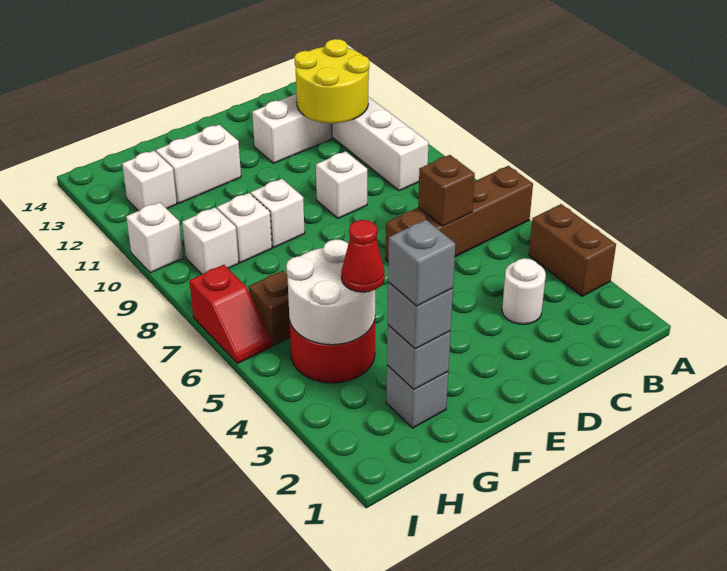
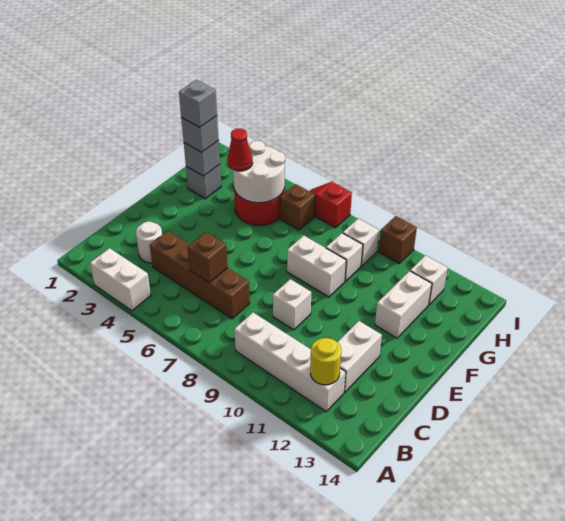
brown brick A3:A4 level 1 -> white brick A3:A4 level 1
brown brick A6:D6 level 1 -> brown brick C4:C7 level 1
yellow round brick B11:C12 level 2 -> yellow round brick B12 level 2
white brick F9 level 1 -> white brick F8:F9 level 1
white brick I10 level 1 -> brown brick I10 level 1

